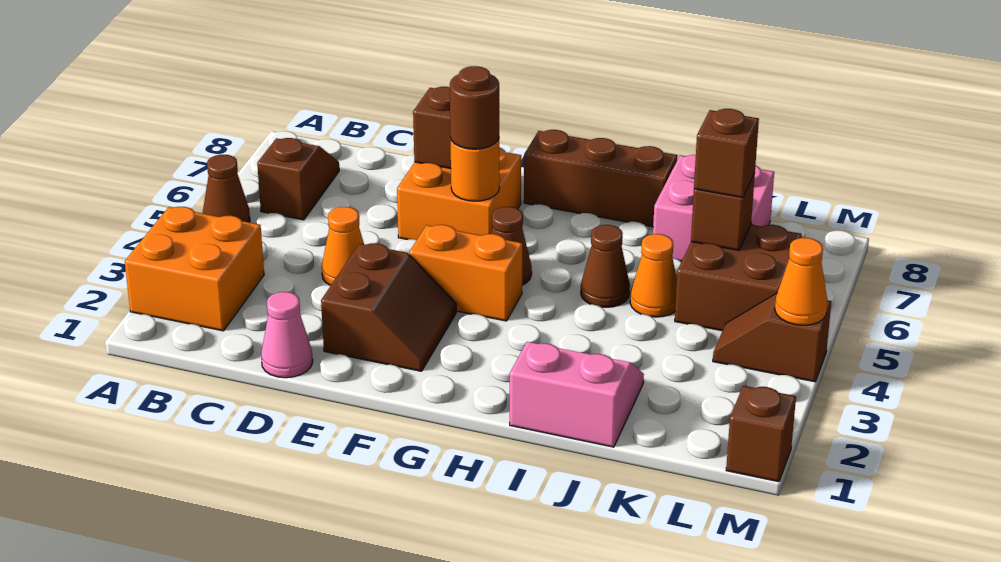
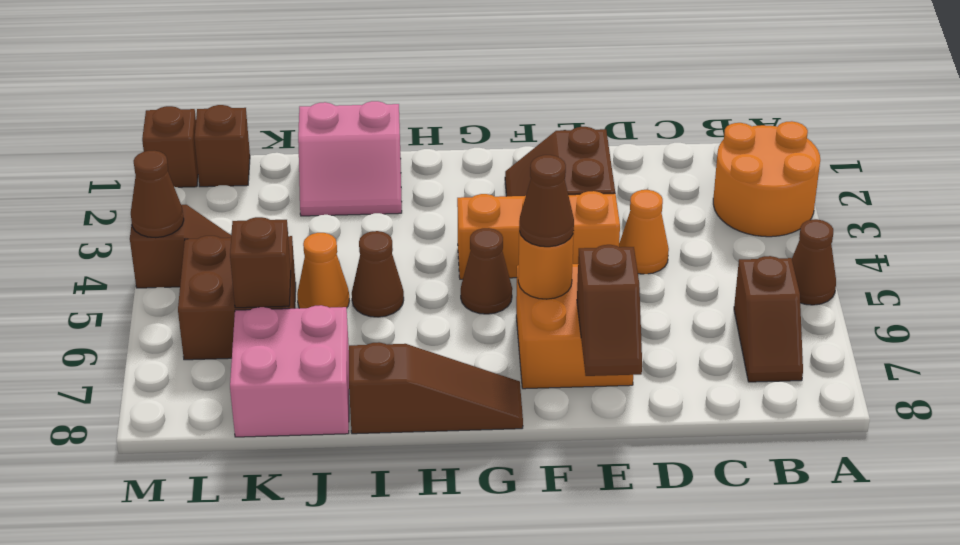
orange brick A2:B3 level 1 -> orange round brick A2:B3 level 1
pink cone D1 level 1 -> none
orange brick F4:G4 level 1 -> orange brick E4:G4 level 1
brown round brick F6 level 3 -> brown cone F6 level 3
brown brick G8:I8 level 1 -> brown slope G8:I8 level 1 top I
brown brick K6 level 3 -> brown brick L1 level 1
orange cone M4 level 2 -> brown cone M4 level 2

